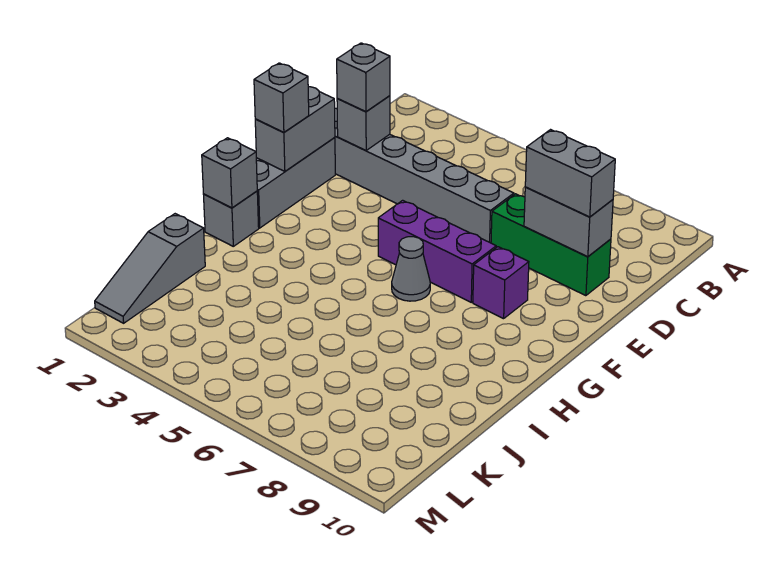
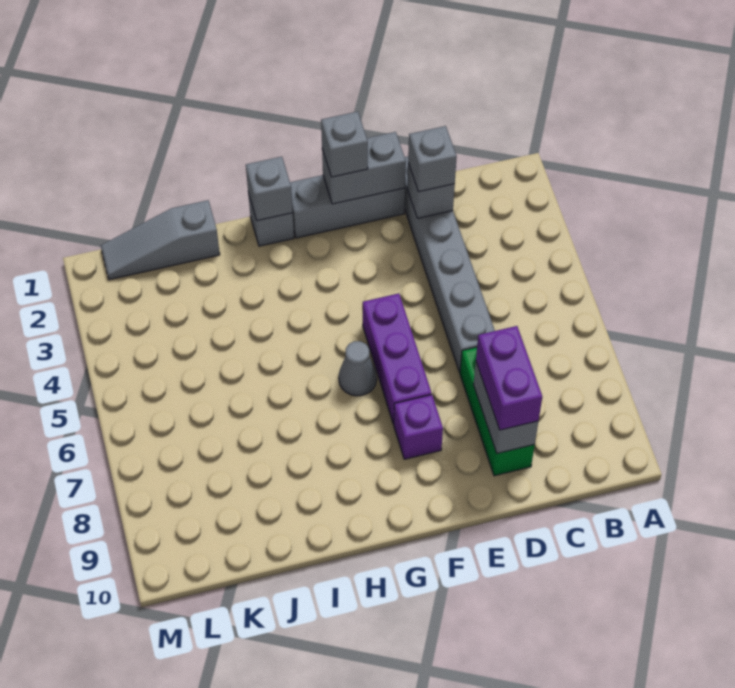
grey brick D8:D9 level 3 -> purple brick D8:D9 level 3

